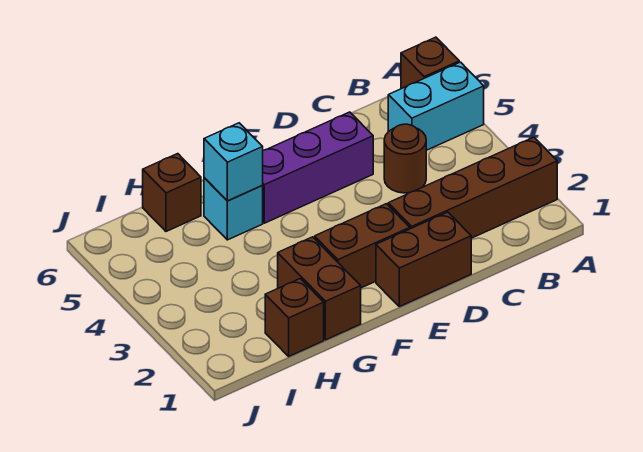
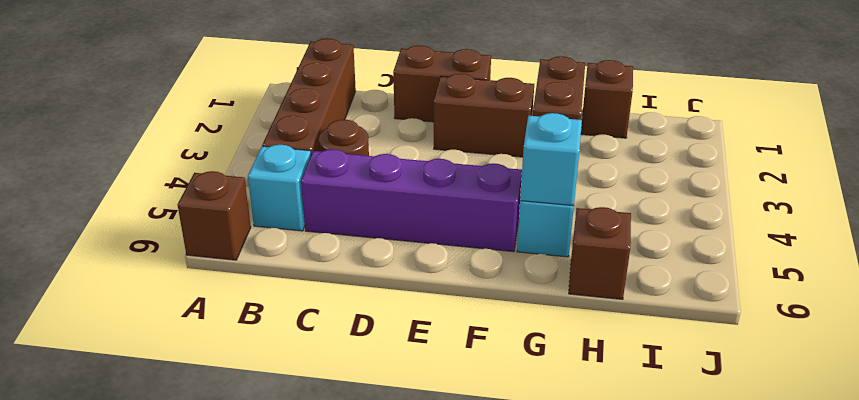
brown brick A2:D2 level 1 -> brown brick B1:B4 level 1
cyan brick A5:B5 level 1 -> cyan brick B5 level 1
purple brick D5:F5 level 1 -> purple brick C5:F5 level 1

